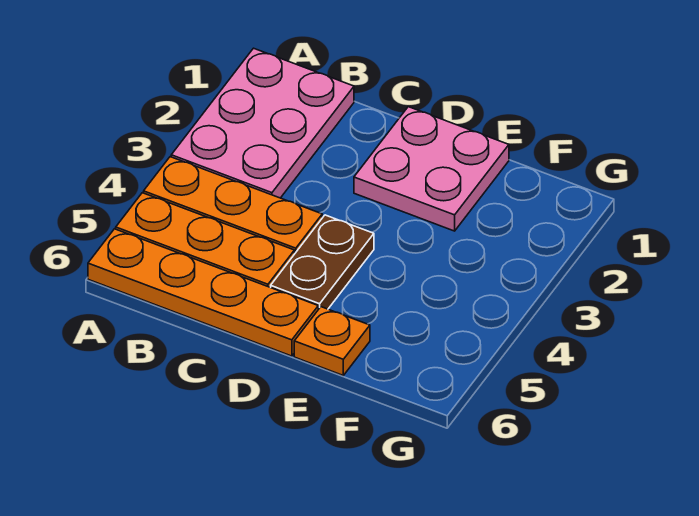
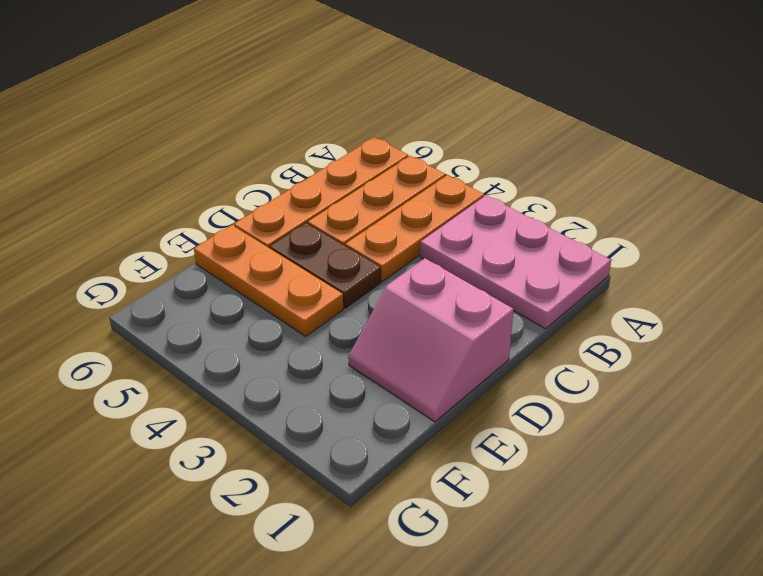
pink plate D1:E2 level 1 -> pink slope D1:E2 level 1 top D
orange plate E6 level 1 -> orange plate E4:E6 level 1

